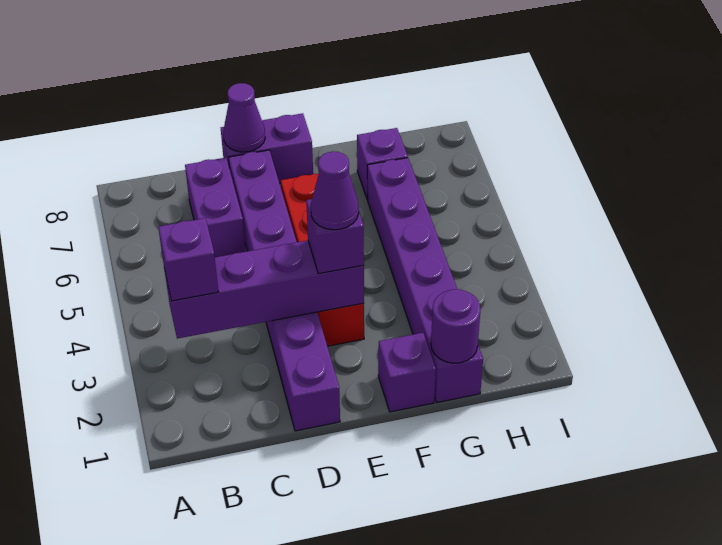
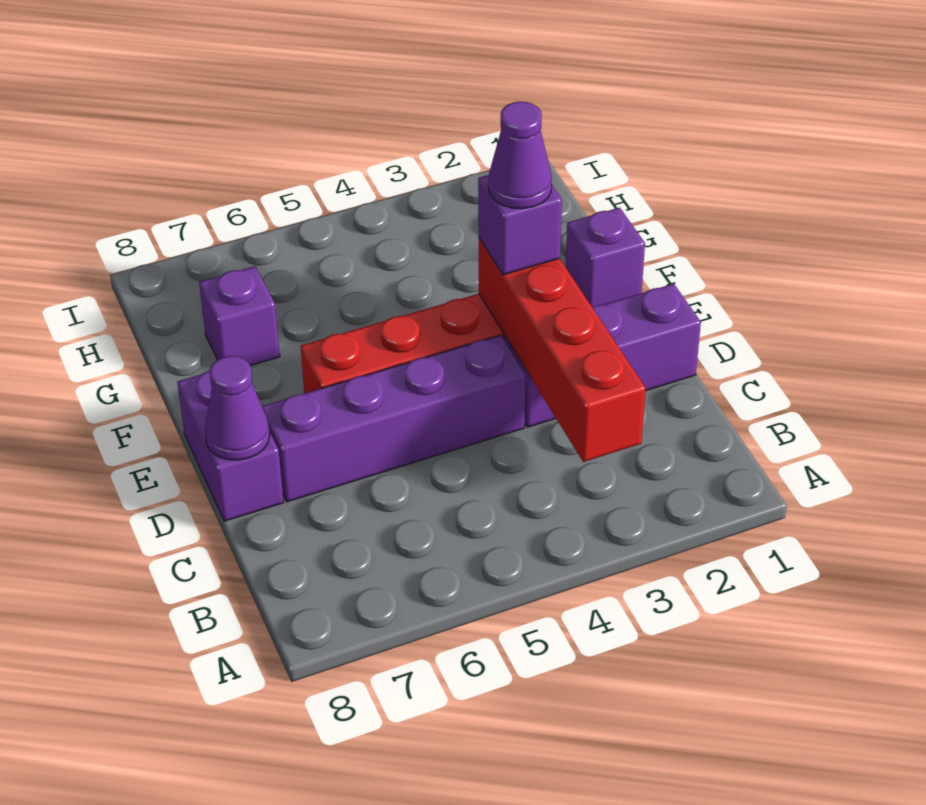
purple brick B3:E3 level 2 -> red brick B3:E3 level 2
purple brick B3 level 3 -> none
purple brick C6:C7 level 1 -> none
purple brick G1:G6 level 1 -> none
purple round brick G1 level 2 -> none

